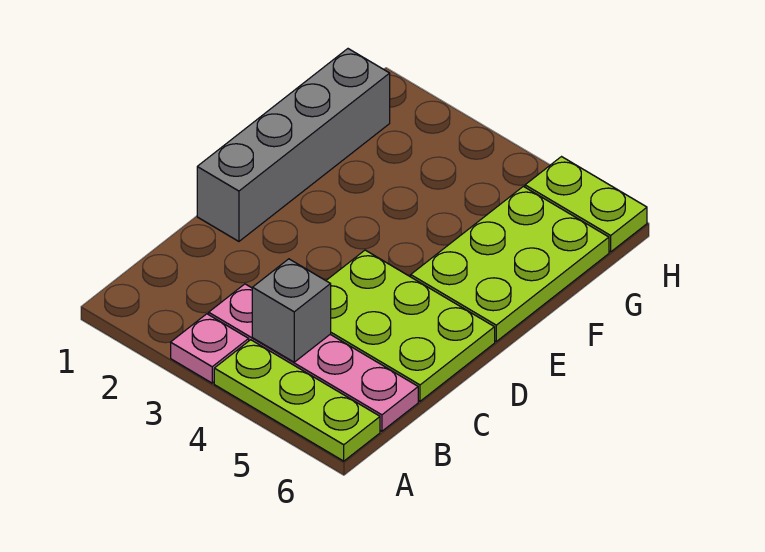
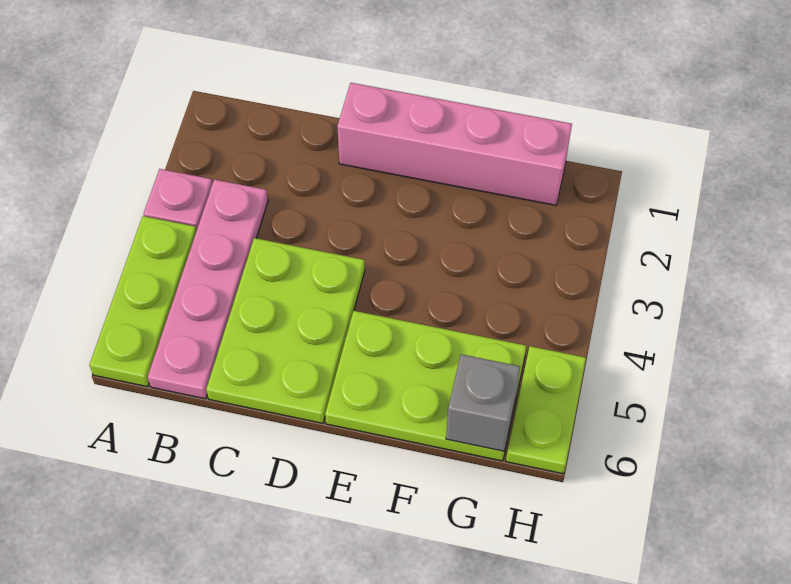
grey brick B4 level 2 -> grey brick G6 level 2
grey brick D1:G1 level 1 -> pink brick D1:G1 level 1

